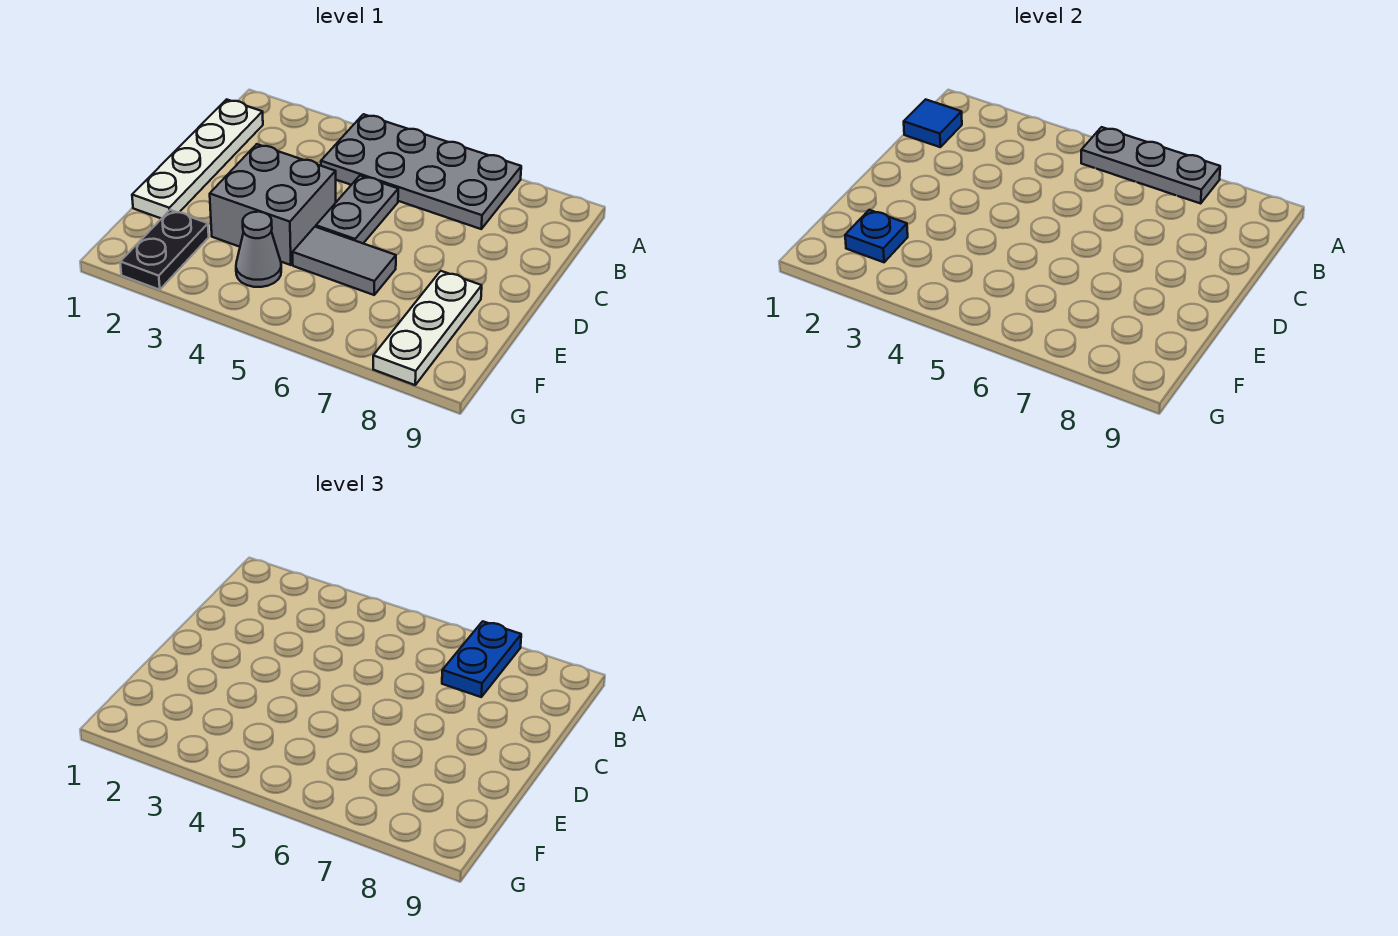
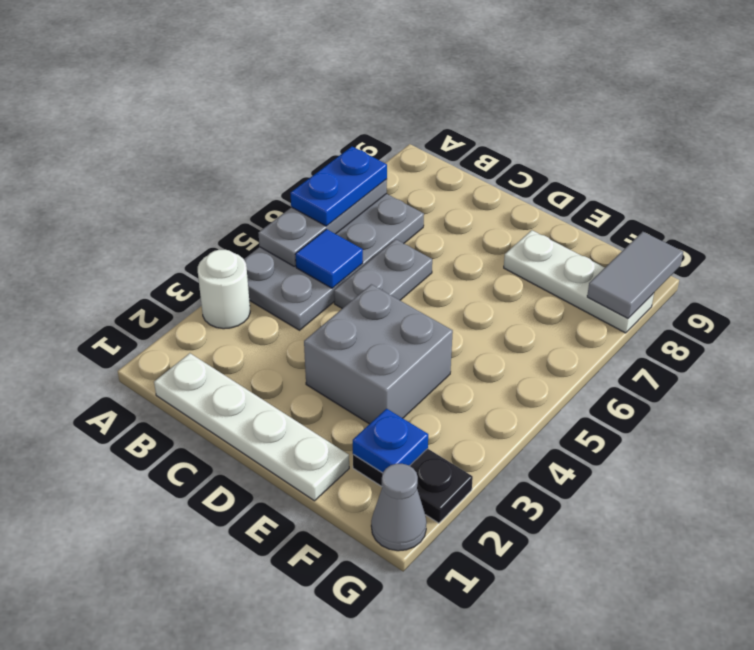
none -> white round brick A3 level 1
blue plate A7:B7 level 3 -> blue plate A6:A7 level 3
blue tile B1 level 2 -> blue tile B5 level 2
grey plate C5:D5 level 1 -> grey plate C5:C6 level 1
grey tile E5:E6 level 1 -> grey tile G8:G9 level 2
grey cone F4 level 1 -> grey cone G1 level 1

